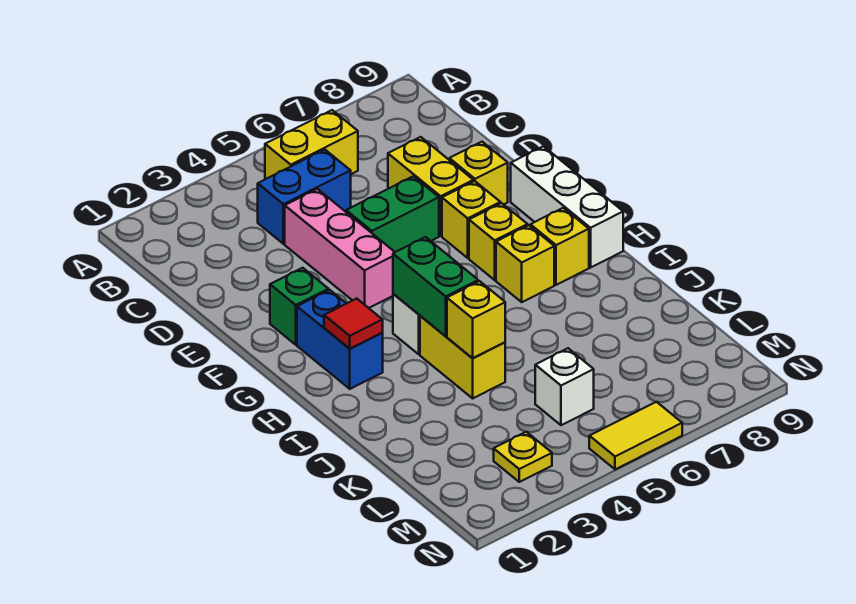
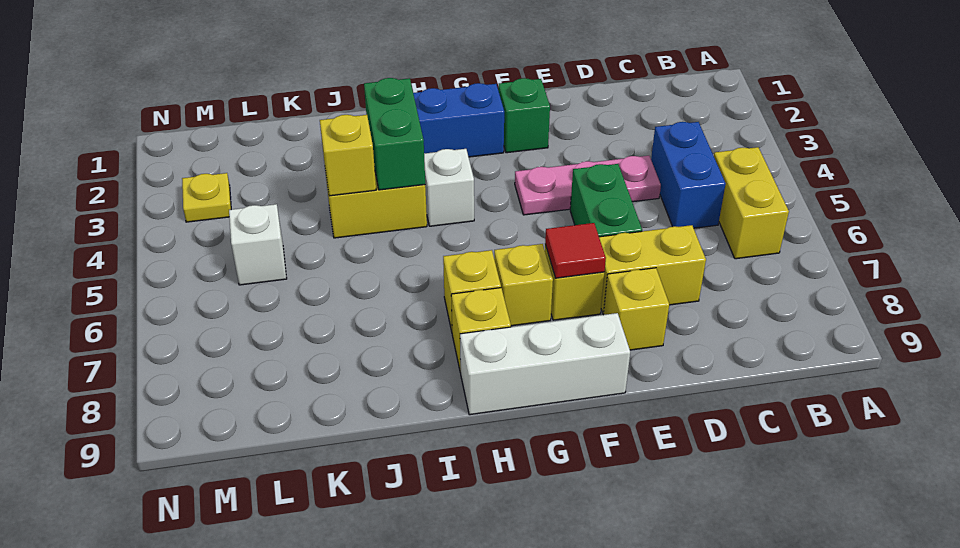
pink brick D4:F4 level 1 -> pink plate D4:F4 level 1
red tile H2 level 2 -> red tile F7 level 2
green brick H4:I4 level 2 -> green brick I3:I4 level 2
yellow tile N5:N6 level 1 -> none

